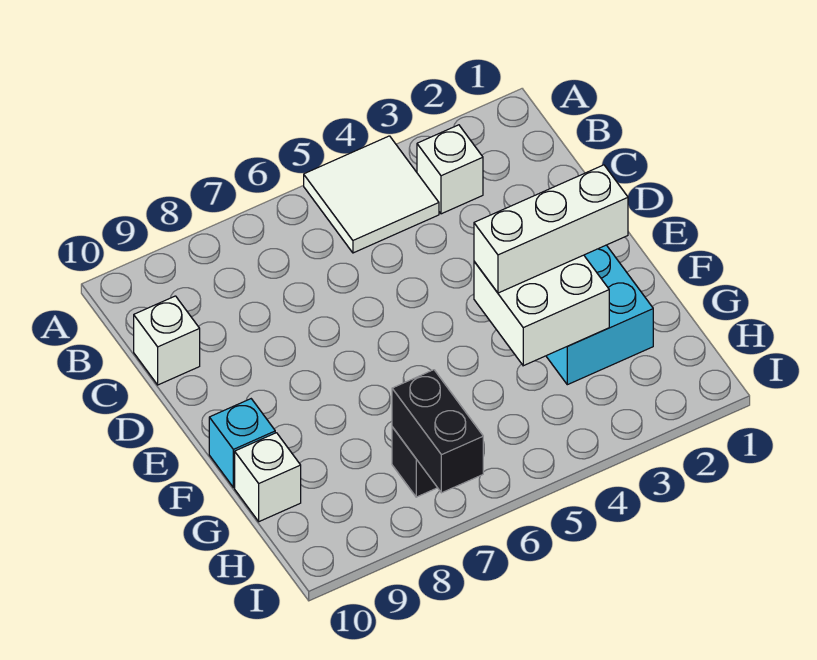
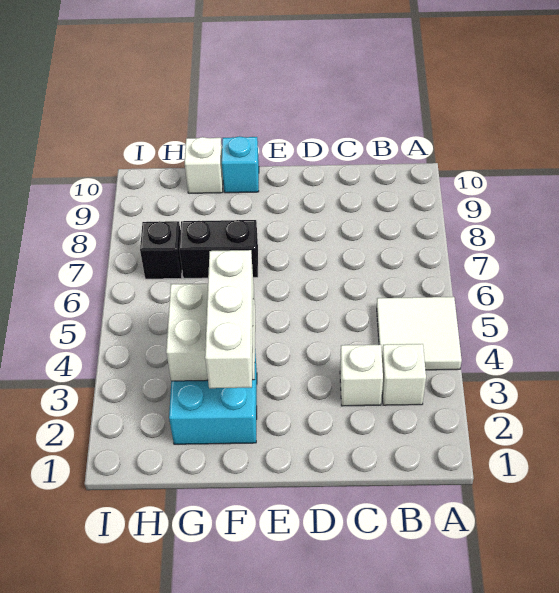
white brick C10 level 1 -> white brick C3 level 1
black brick H7:I7 level 2 -> black brick F7:G7 level 1

